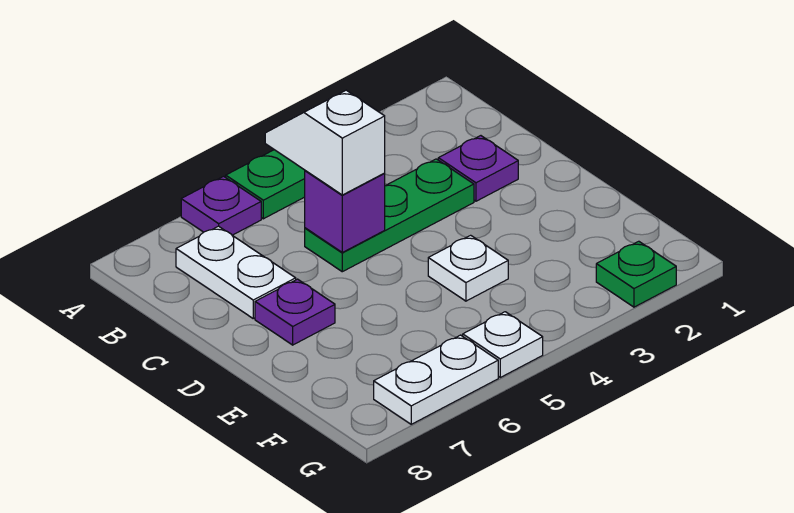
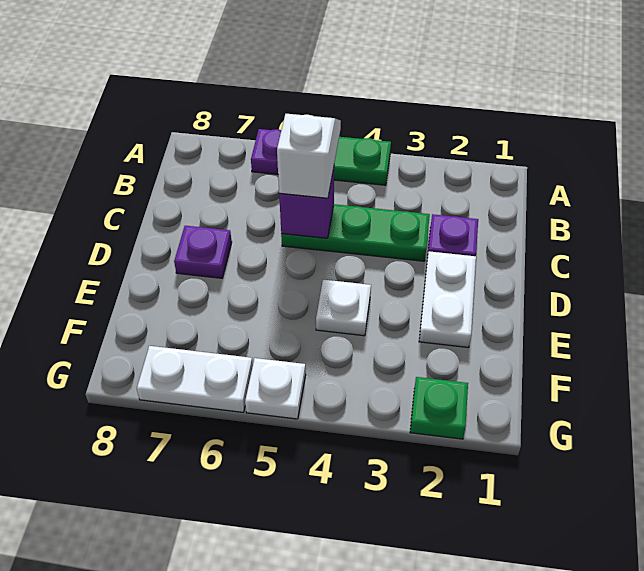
white plate B7:C7 level 1 -> white plate D2:E2 level 1

